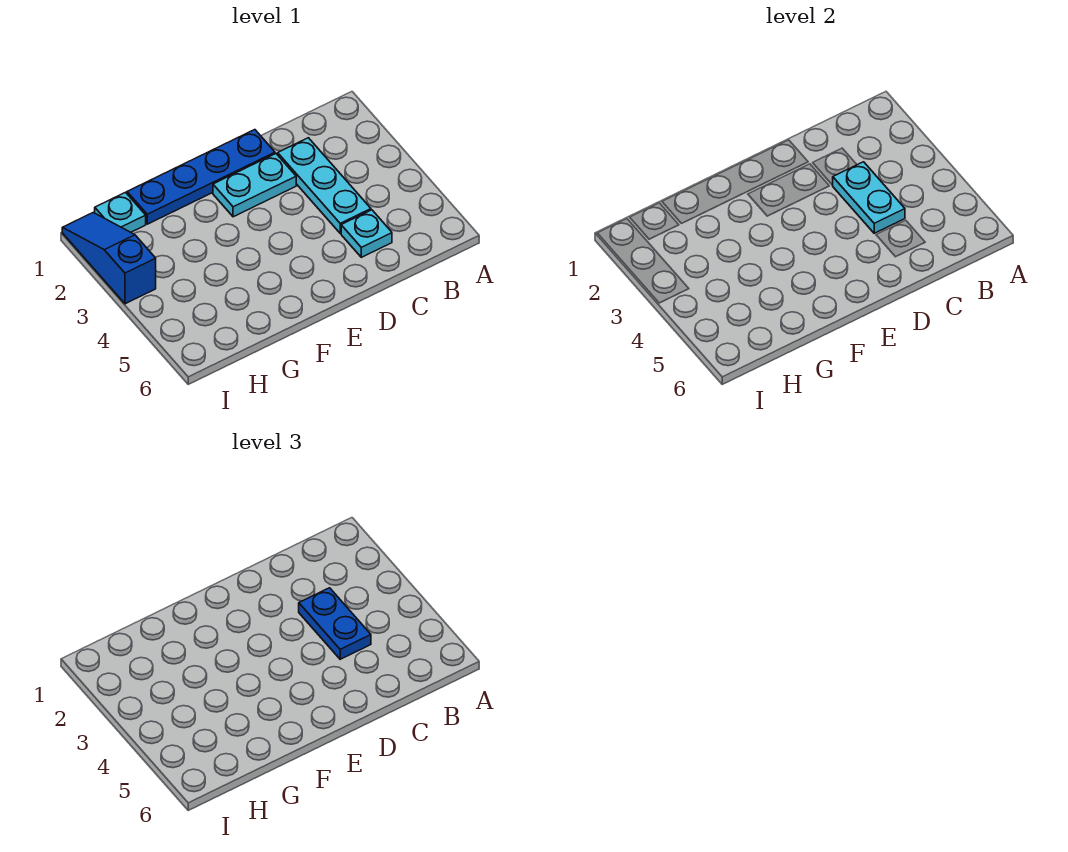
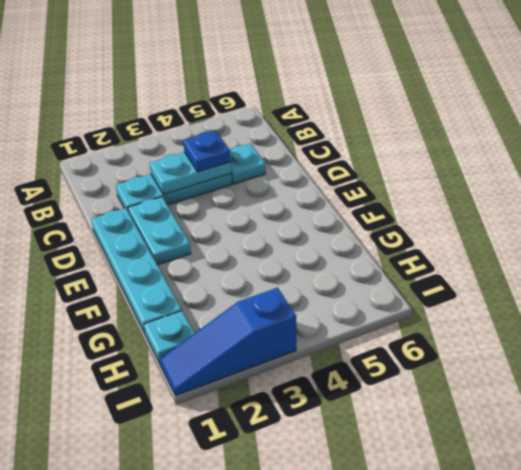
blue plate C3:C4 level 3 -> blue plate C4 level 3
blue plate D1:G1 level 1 -> cyan plate D1:G1 level 1

